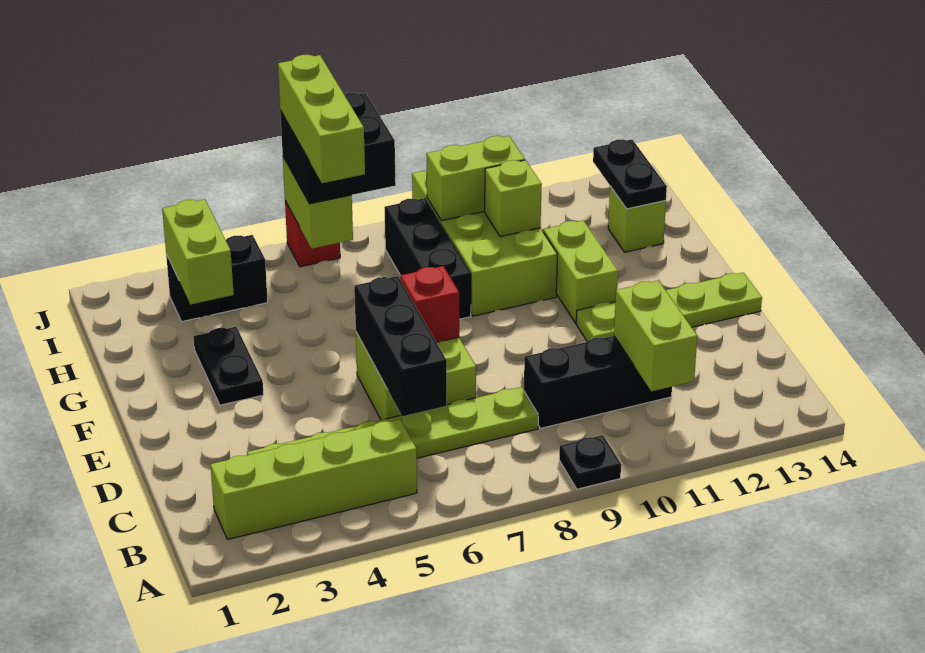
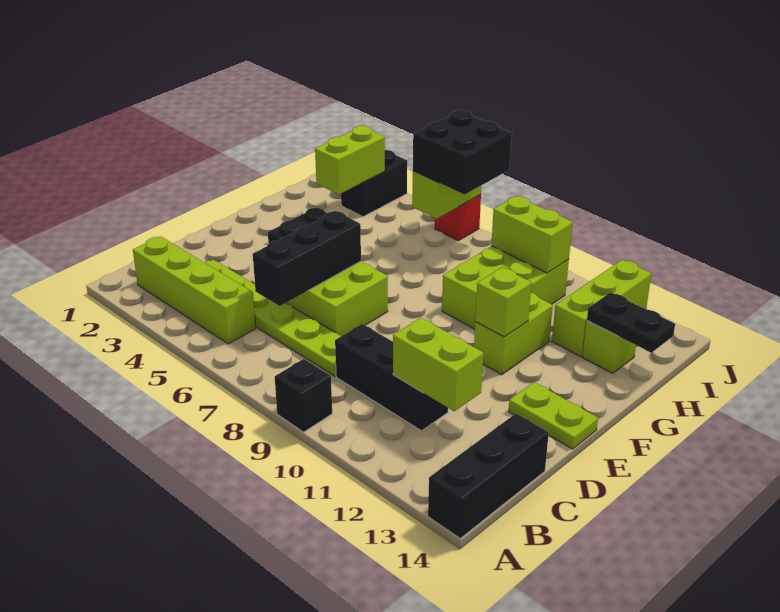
black plate A9 level 1 -> black brick A9 level 1
lime brick B11:C11 level 2 -> lime brick C11:C12 level 2
red brick E7 level 2 -> none
lime plate E11:E14 level 1 -> lime plate E13:E14 level 1
black brick G8:I8 level 1 -> black brick A14:C14 level 1
lime brick G9:J10 level 1 -> lime brick G9:I10 level 1
lime brick H6:J6 level 4 -> lime brick H12:J12 level 1
lime brick H10 level 2 -> lime brick F11 level 2
black plate H13:I13 level 2 -> black plate H13:H14 level 2
black brick I3:I4 level 1 -> black brick I3:J3 level 1

